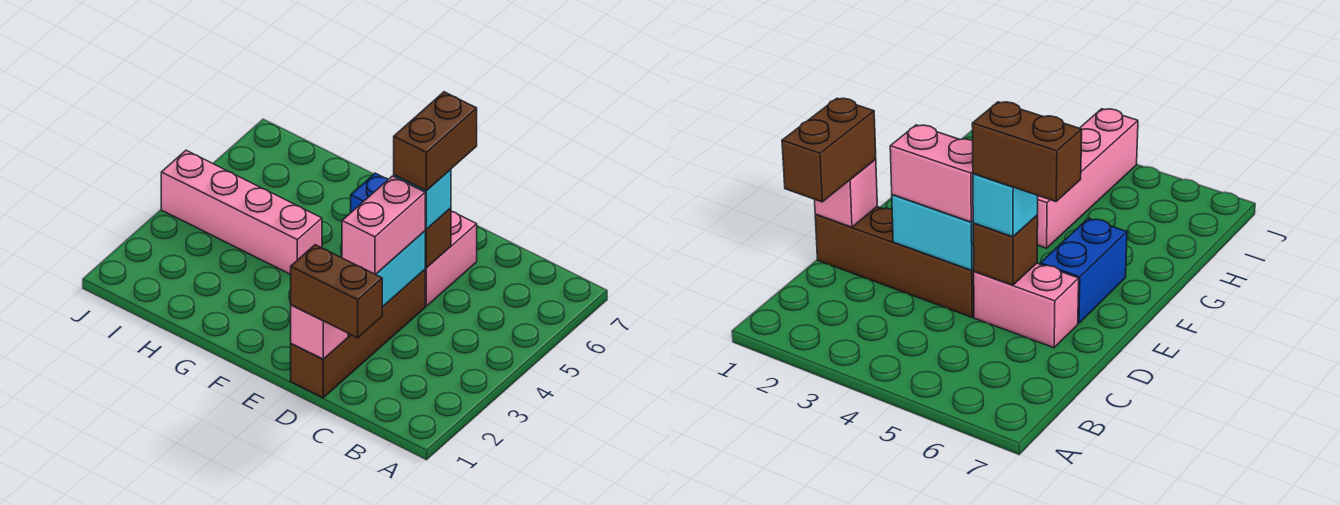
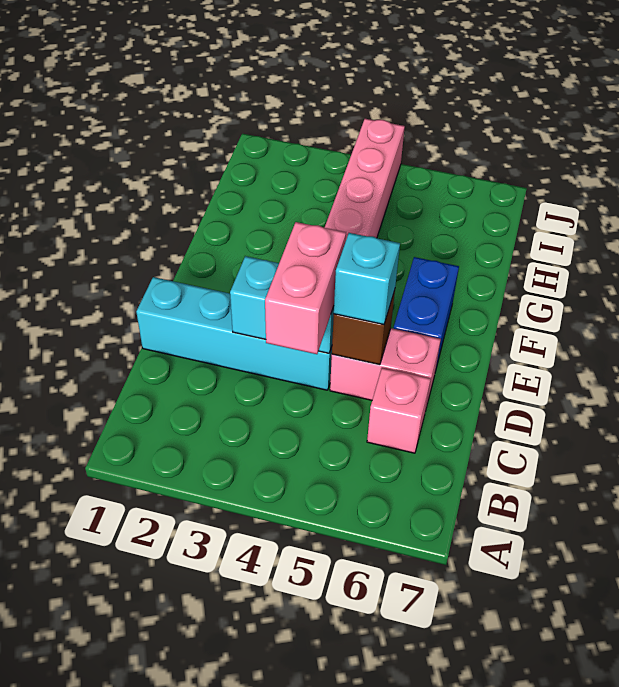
brown brick C1:D1 level 3 -> none
brown brick D1:D4 level 1 -> cyan brick D1:D4 level 1
pink brick D1 level 2 -> pink brick C6 level 1
pink brick D3:D4 level 3 -> pink brick C4:D4 level 3
brown brick D5:D6 level 4 -> none

